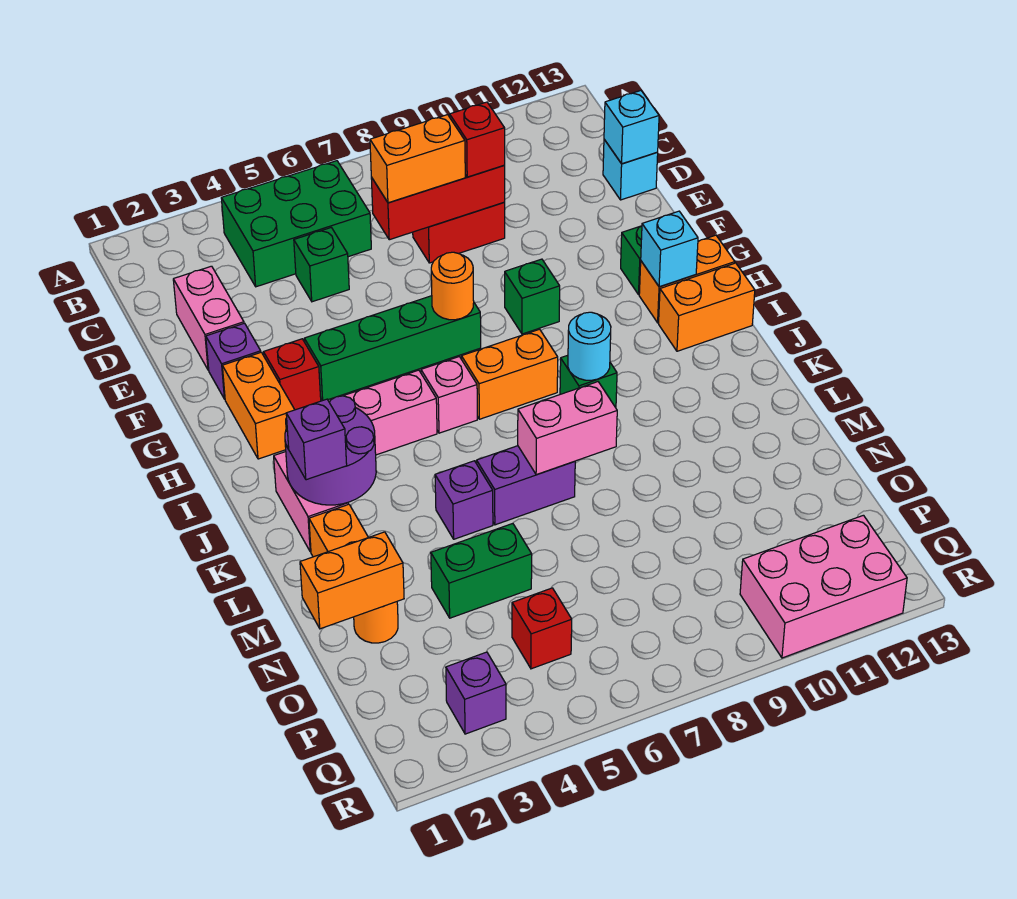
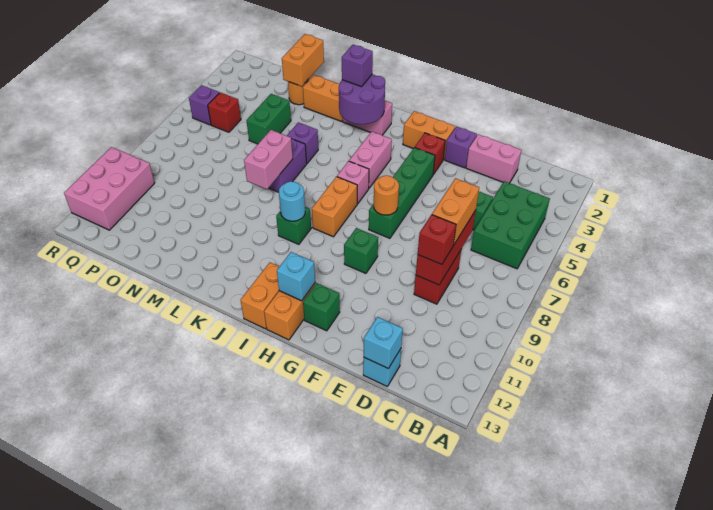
purple brick Q3 level 1 -> purple brick Q5 level 1

